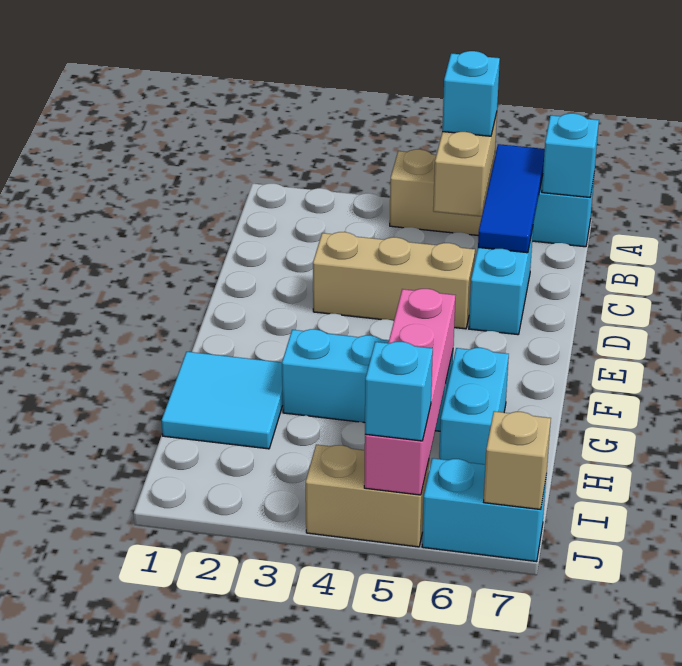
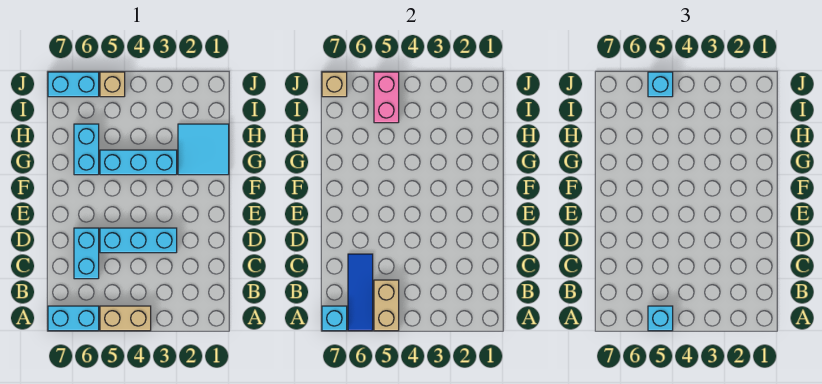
tan brick D3:D5 level 1 -> cyan brick D3:D5 level 1
pink brick G5:J5 level 2 -> pink brick I5:J5 level 2
tan brick J4:J5 level 1 -> tan brick J5 level 1

